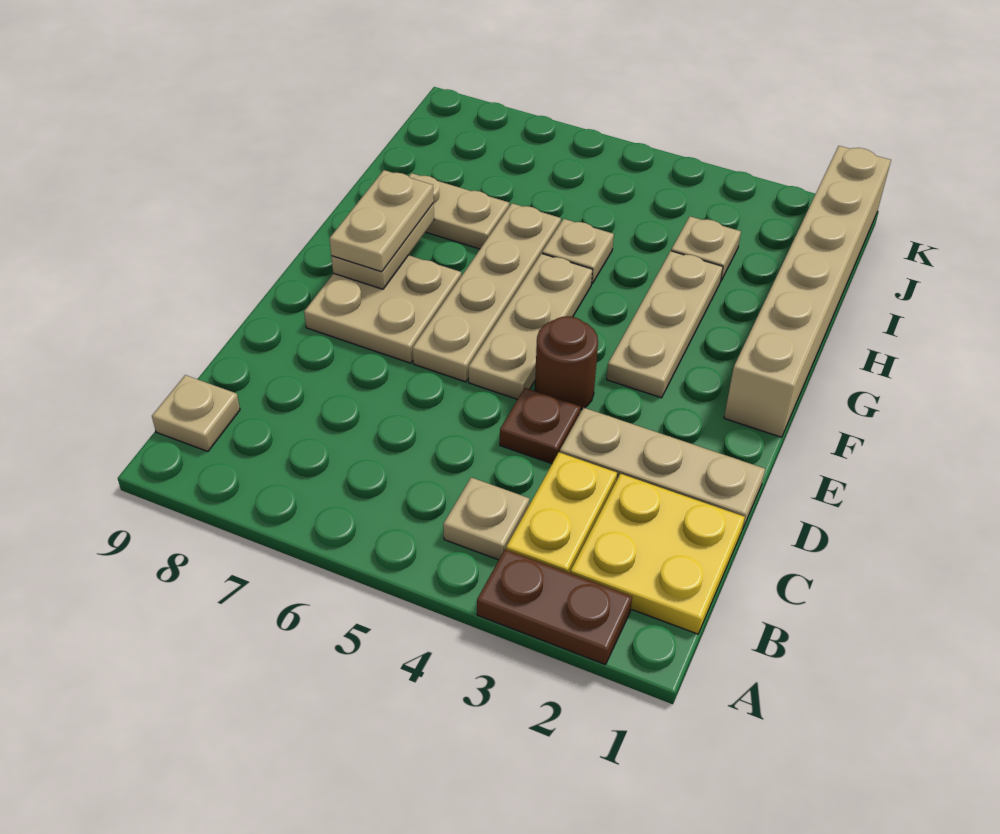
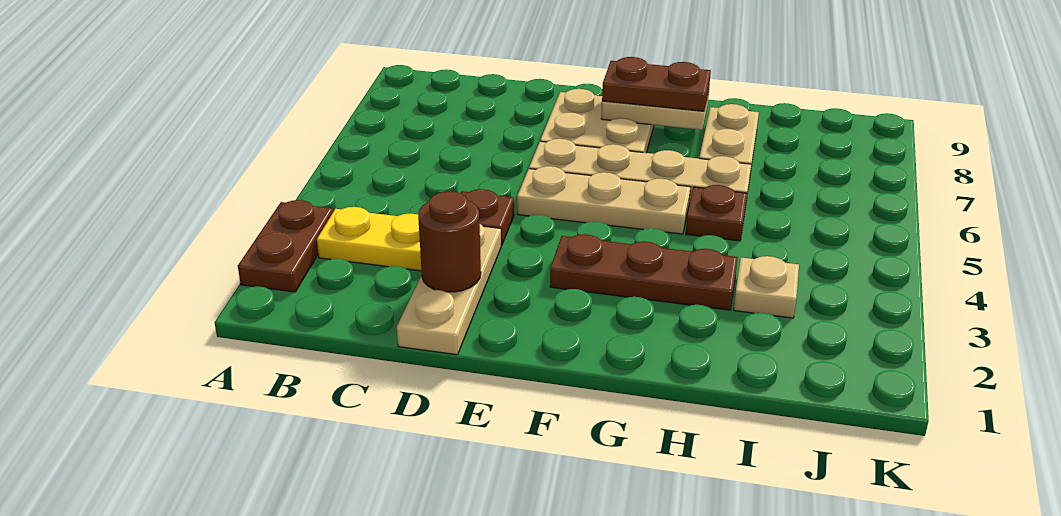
yellow plate B1:C2 level 1 -> none
tan plate B4 level 1 -> none
tan plate B9 level 1 -> none
brown round brick E4 level 1 -> brown round brick D2 level 2
tan brick F1:K1 level 1 -> none
tan plate F3:H3 level 1 -> brown plate F3:H3 level 1
tan plate F8:G8 level 3 -> brown plate F8:G8 level 3
tan plate H5 level 1 -> brown plate H5 level 1

